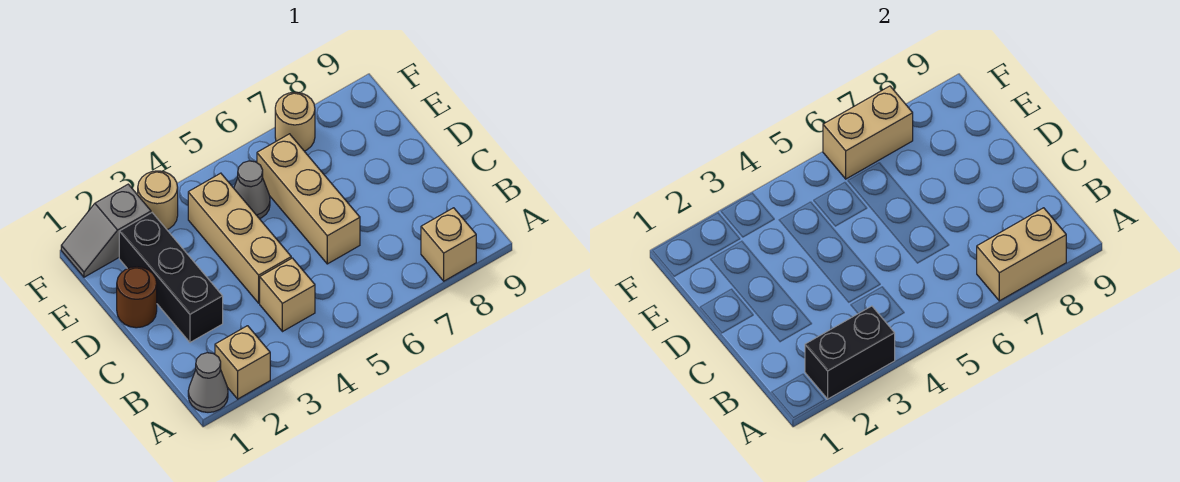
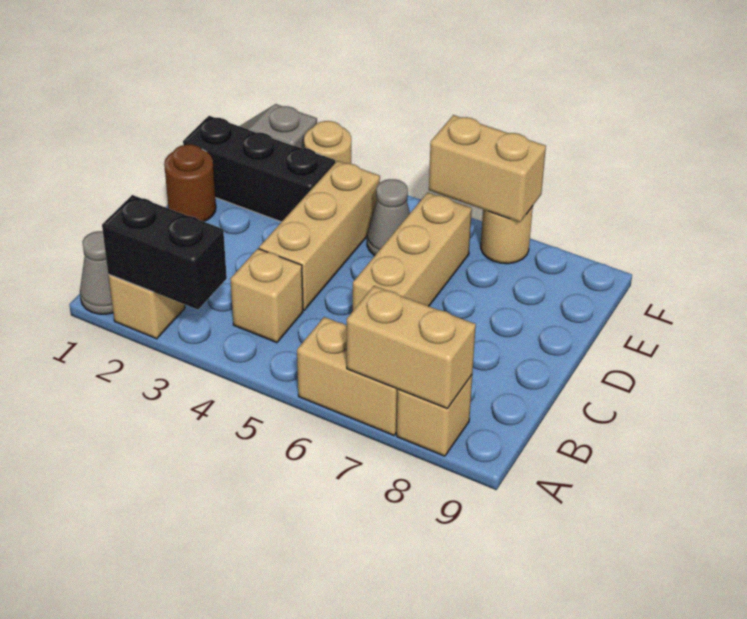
none -> tan brick A6:A7 level 1
black brick C2:E2 level 1 -> black brick E1:E3 level 1

